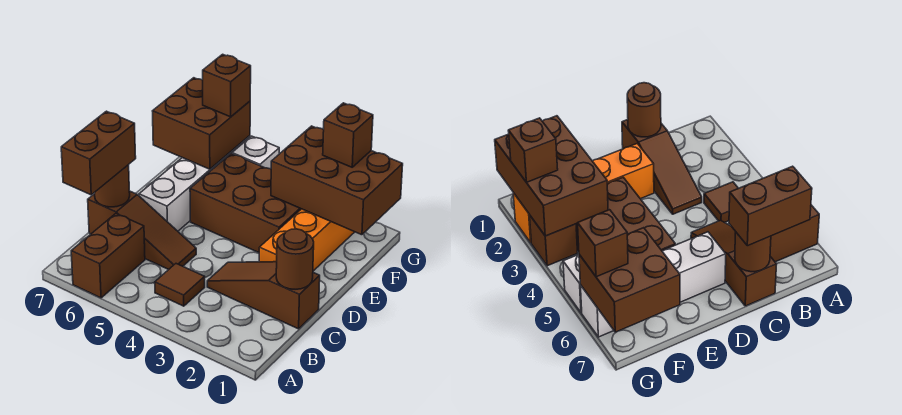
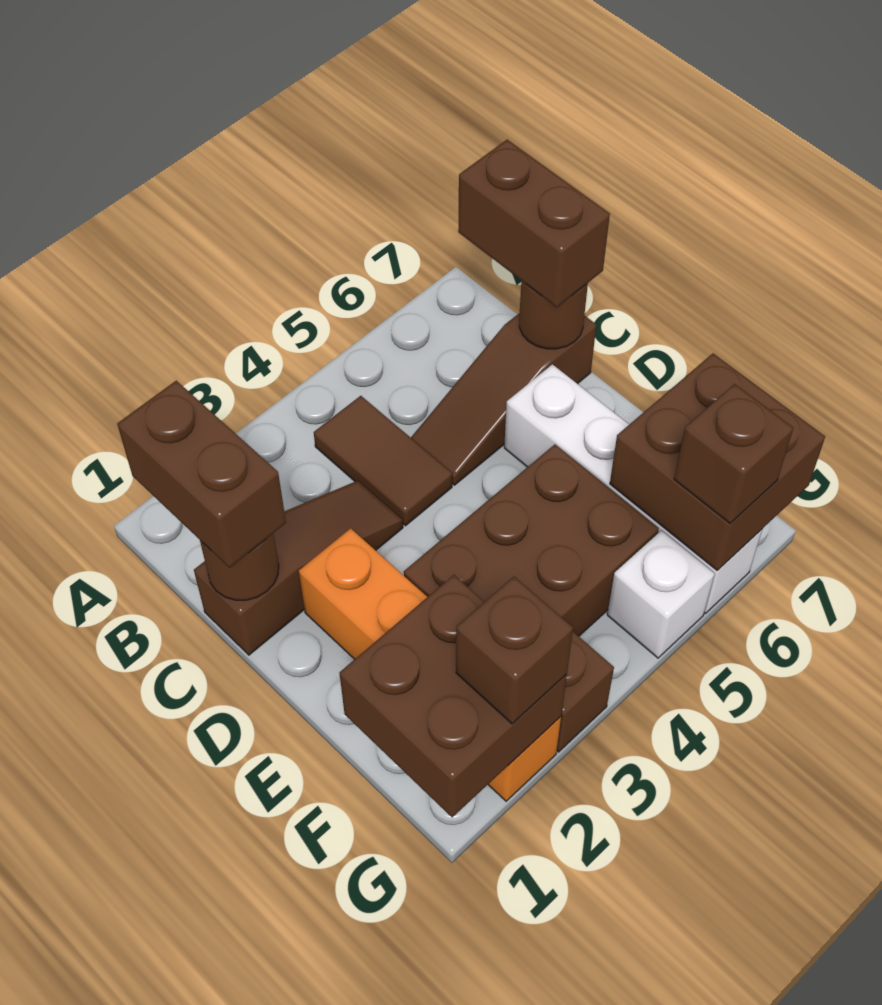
brown brick A6:B6 level 1 -> brown brick B1:C1 level 3
brown tile B4 level 1 -> brown tile B4:C4 level 1
brown brick F1:G3 level 2 -> brown brick F1:G2 level 2

